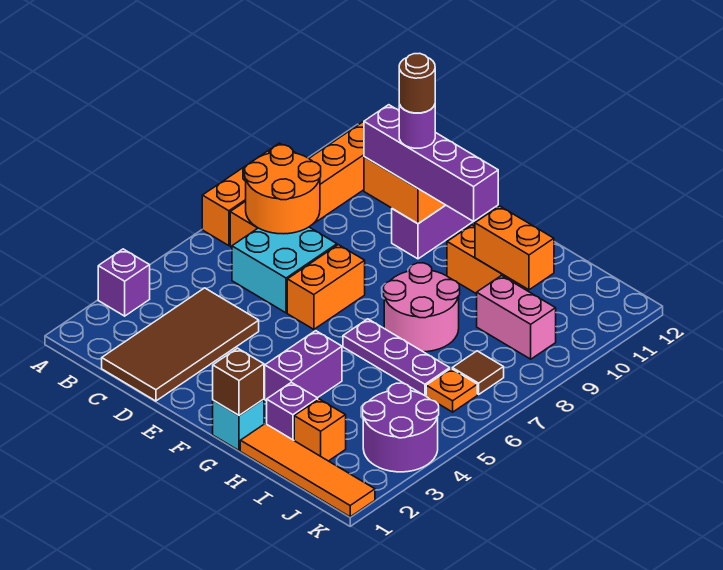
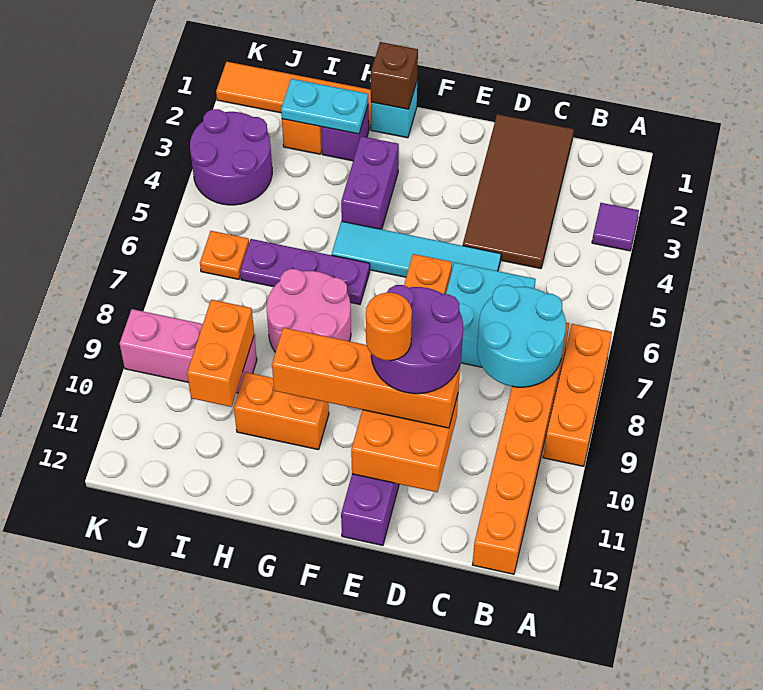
purple brick A3 level 1 -> purple tile A3 level 1
orange round brick B7:C8 level 2 -> cyan round brick B7:C8 level 2
none -> cyan tile D5:G5 level 1
purple brick D10:G10 level 3 -> orange brick D10:G10 level 3
purple round brick E10 level 4 -> purple round brick D9:E10 level 4
brown round brick E10 level 5 -> orange round brick E10 level 5
none -> cyan plate H2:I2 level 2
orange brick H10:I10 level 2 -> orange brick I9:I10 level 2
pink brick I9:J9 level 1 -> pink brick I9:K9 level 1
brown tile J7 level 1 -> none

